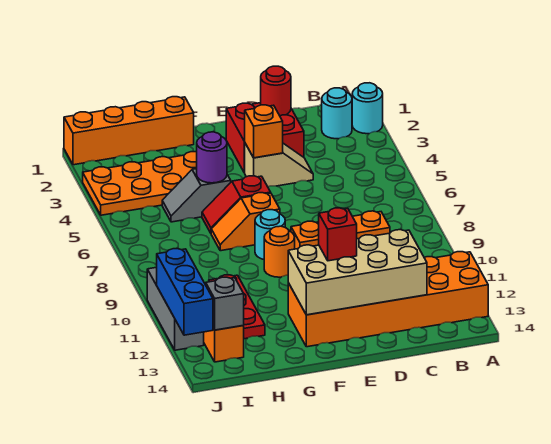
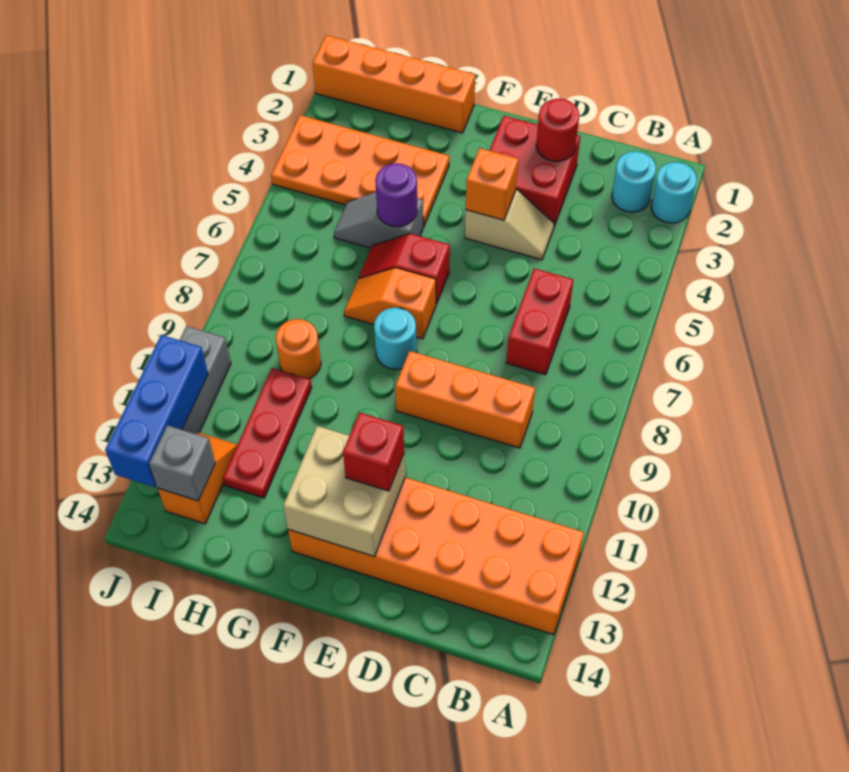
none -> red brick C6:C7 level 1
tan brick C12:F13 level 2 -> tan brick E12:F13 level 2
orange round brick F9 level 1 -> orange round brick H9 level 1

